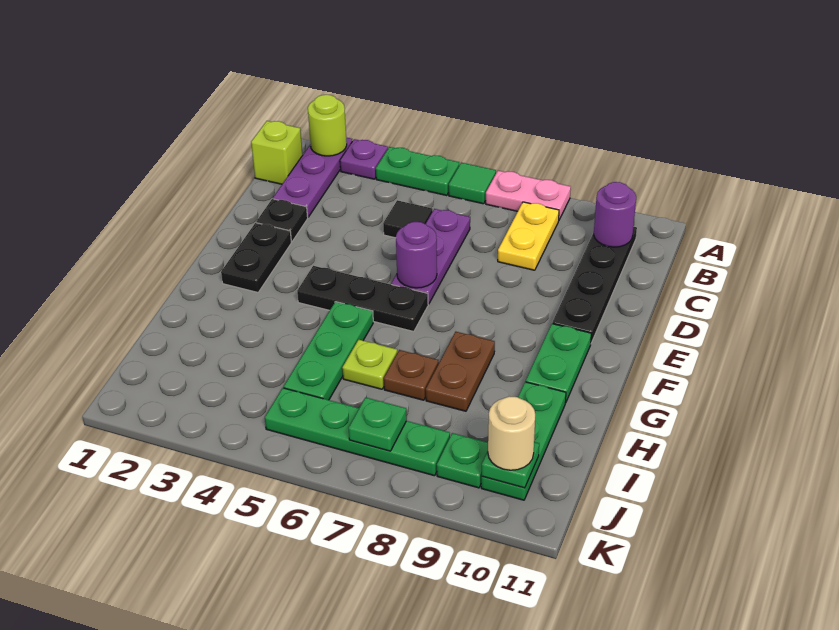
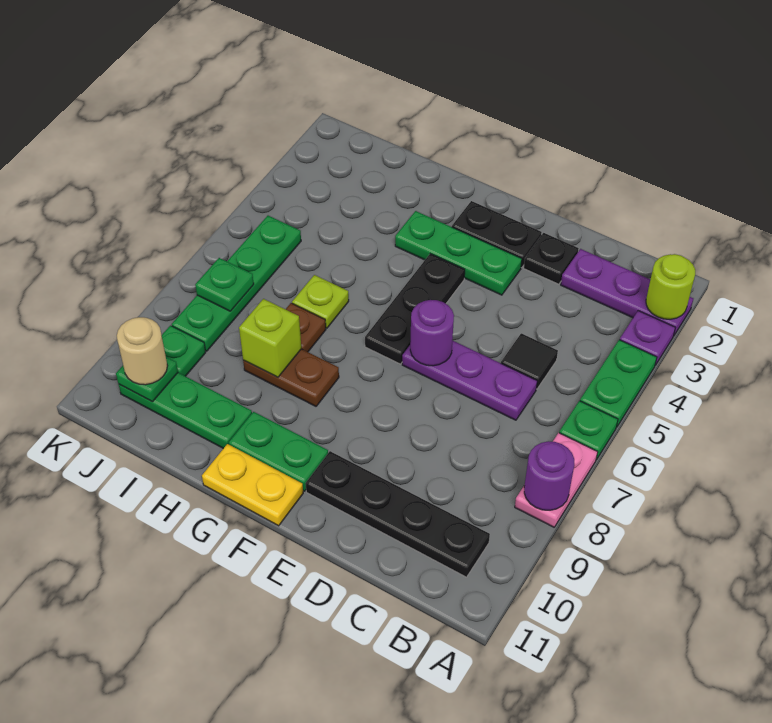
green tile A6 level 1 -> green plate A6 level 1
lime brick B1 level 1 -> lime brick H8 level 2
yellow plate B8:C8 level 1 -> yellow plate F11:G11 level 1
purple round brick B10 level 2 -> purple round brick A8 level 2
green plate G5:I5 level 1 -> green plate E3:G3 level 1

